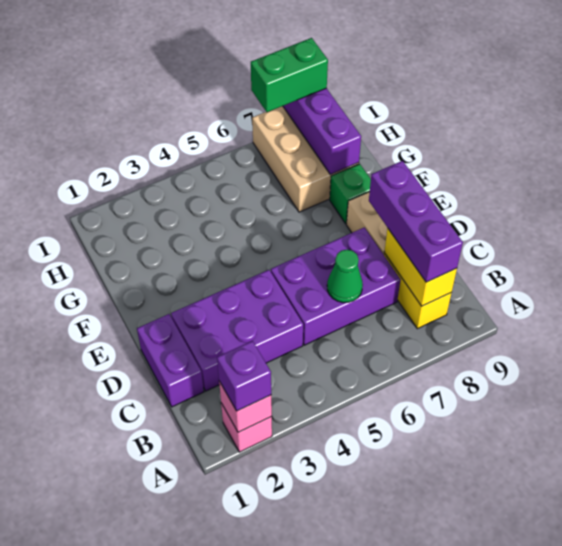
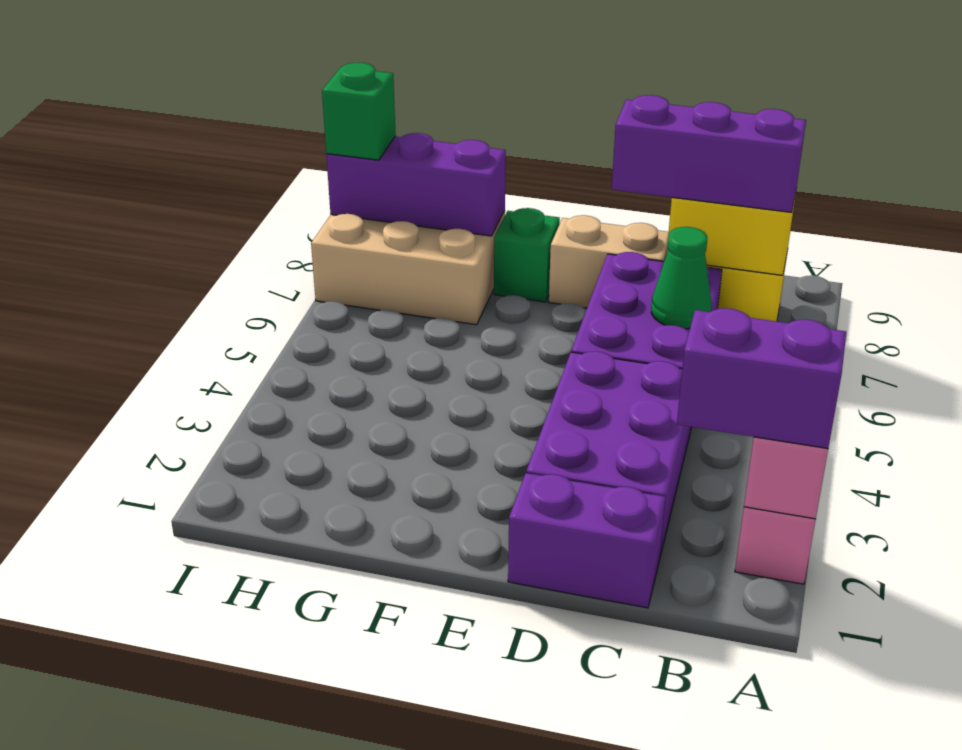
purple brick A2 level 3 -> purple brick A2:B2 level 3
green brick I7:I8 level 3 -> green brick I8 level 3

